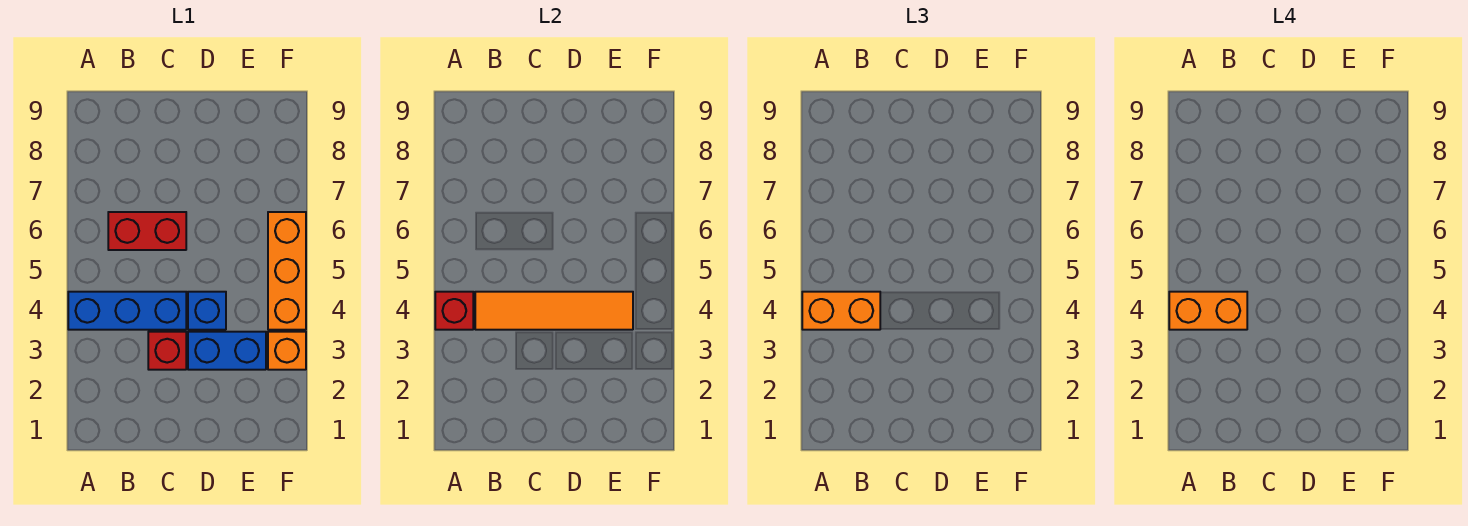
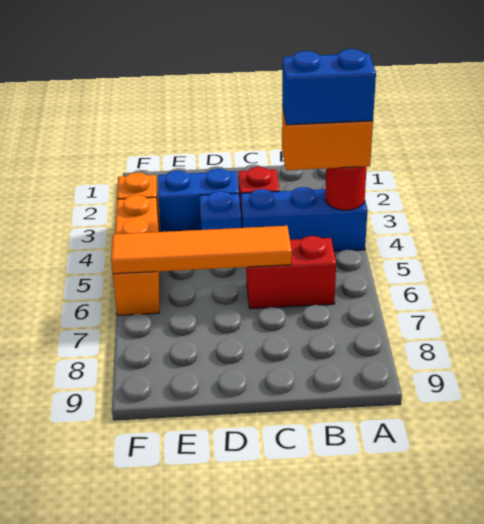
red brick A4 level 2 -> red round brick A4 level 2
orange brick A4:B4 level 4 -> blue brick A4:B4 level 4
orange tile B4:E4 level 2 -> orange tile C6:F6 level 2

